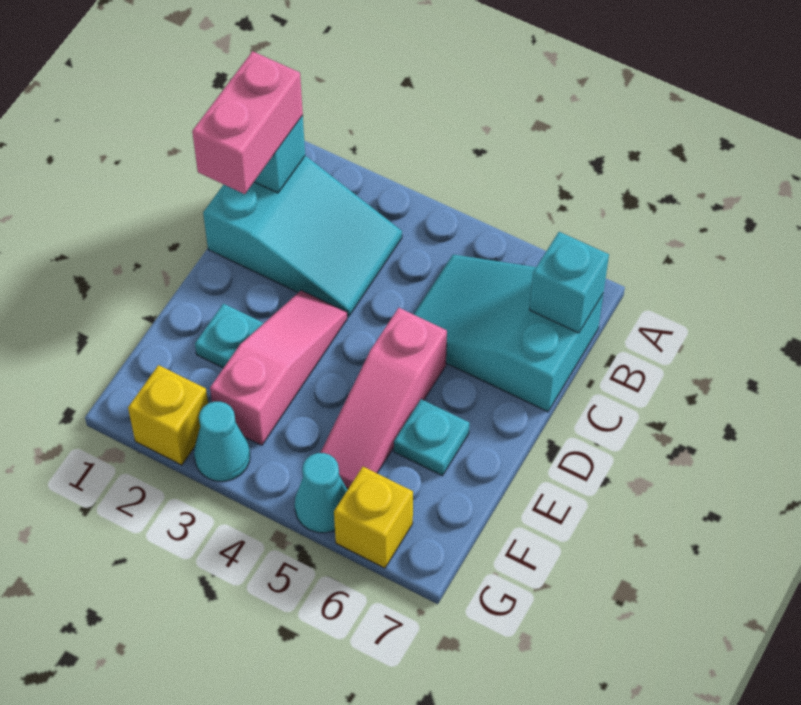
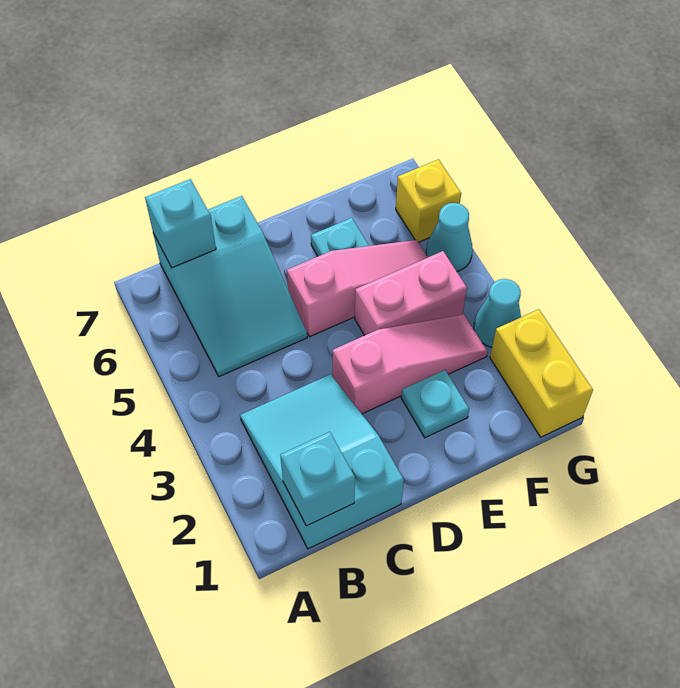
pink brick B1:C1 level 3 -> pink brick E4:F4 level 1
pink slope D3:F3 level 1 top F -> pink slope D3:F3 level 1 top D
yellow brick G2 level 1 -> yellow brick G1:G2 level 1

